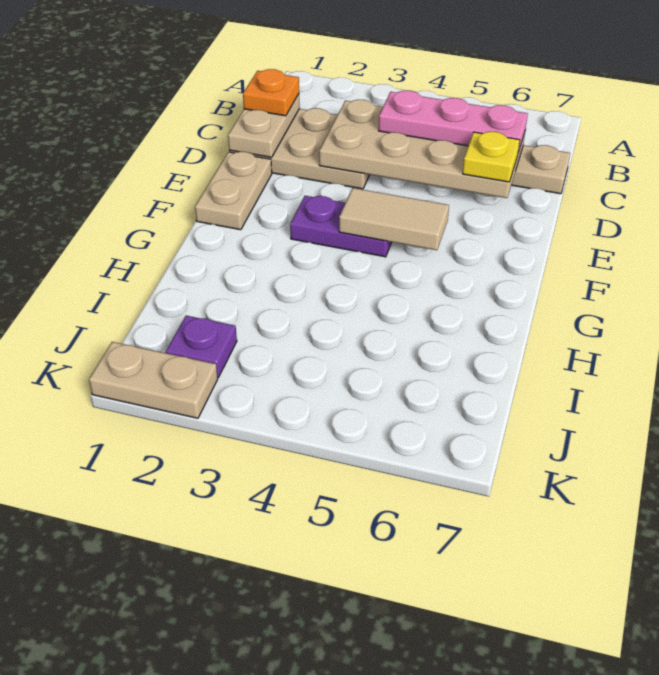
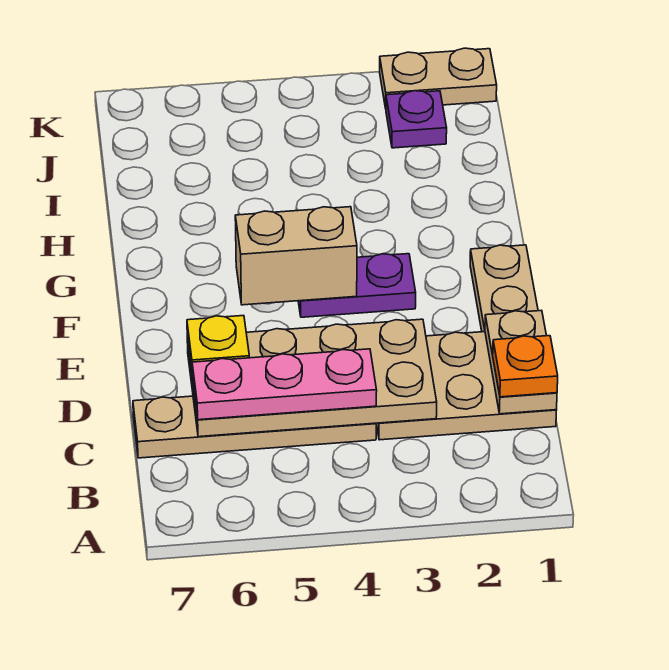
tan tile F4:F5 level 2 -> tan brick F4:F5 level 2

